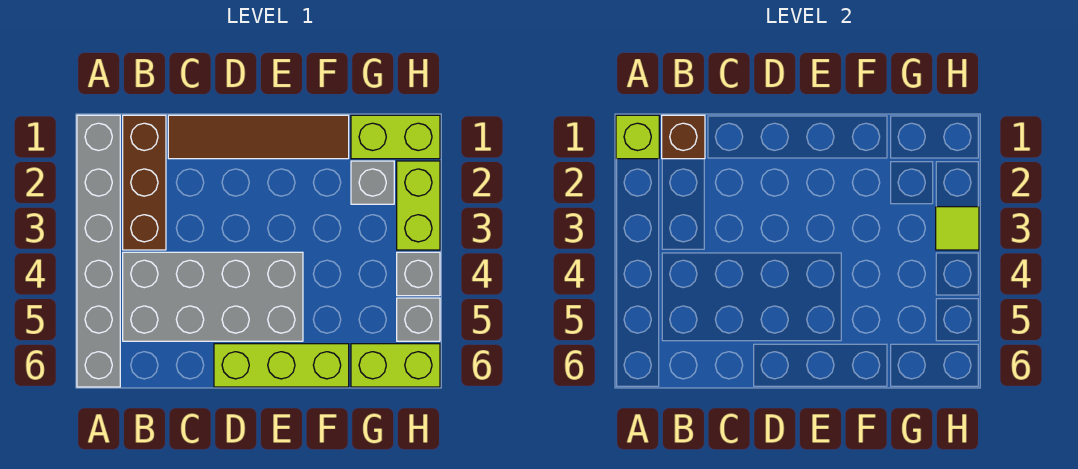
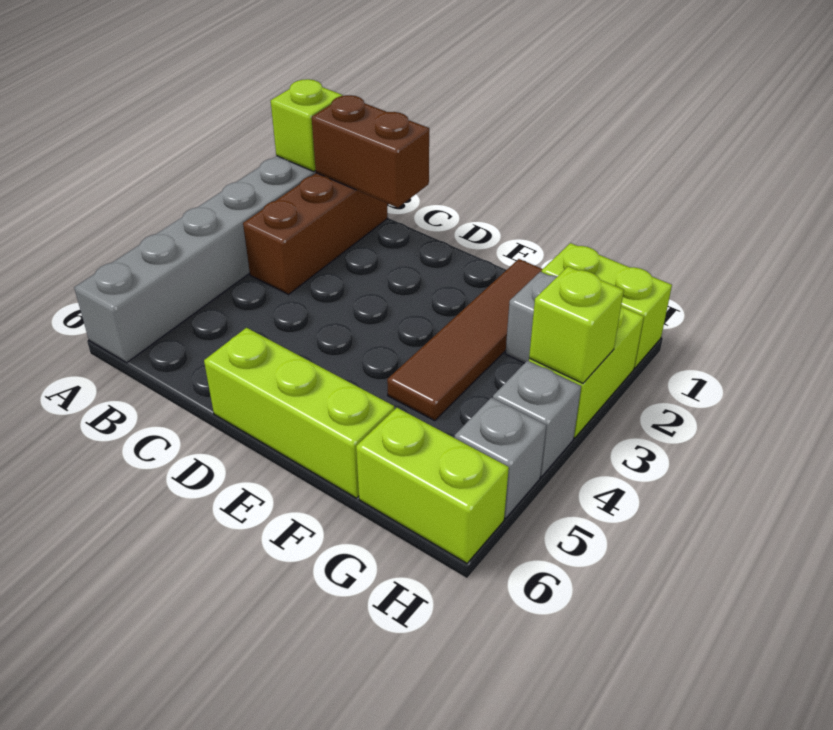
brown brick B1 level 2 -> brown brick B1:C1 level 2
grey brick B4:E5 level 1 -> none
brown tile C1:F1 level 1 -> brown tile F1:F4 level 1
lime tile H3 level 2 -> lime brick H3 level 2

